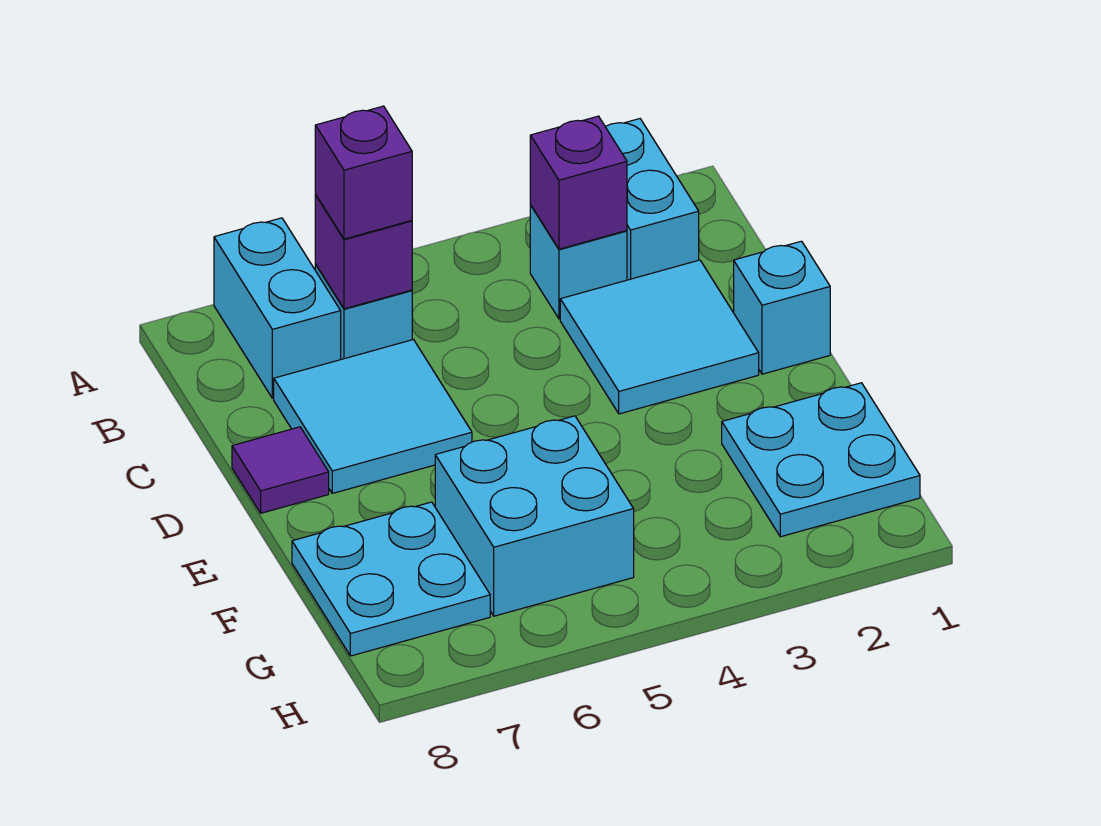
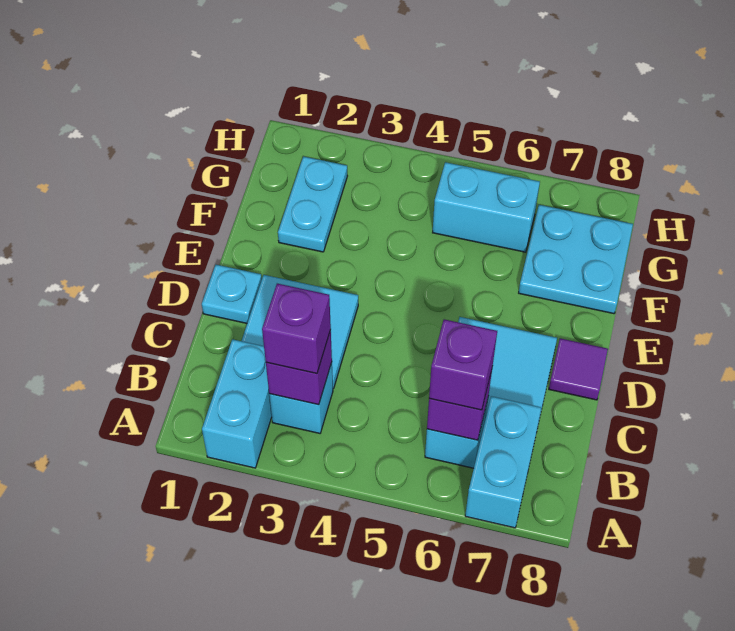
none -> purple brick B3 level 3
cyan brick D1 level 1 -> cyan plate D1 level 1
cyan plate F1:G2 level 1 -> cyan plate F2:G2 level 1
cyan brick F5:G6 level 1 -> cyan brick G5:G6 level 1

